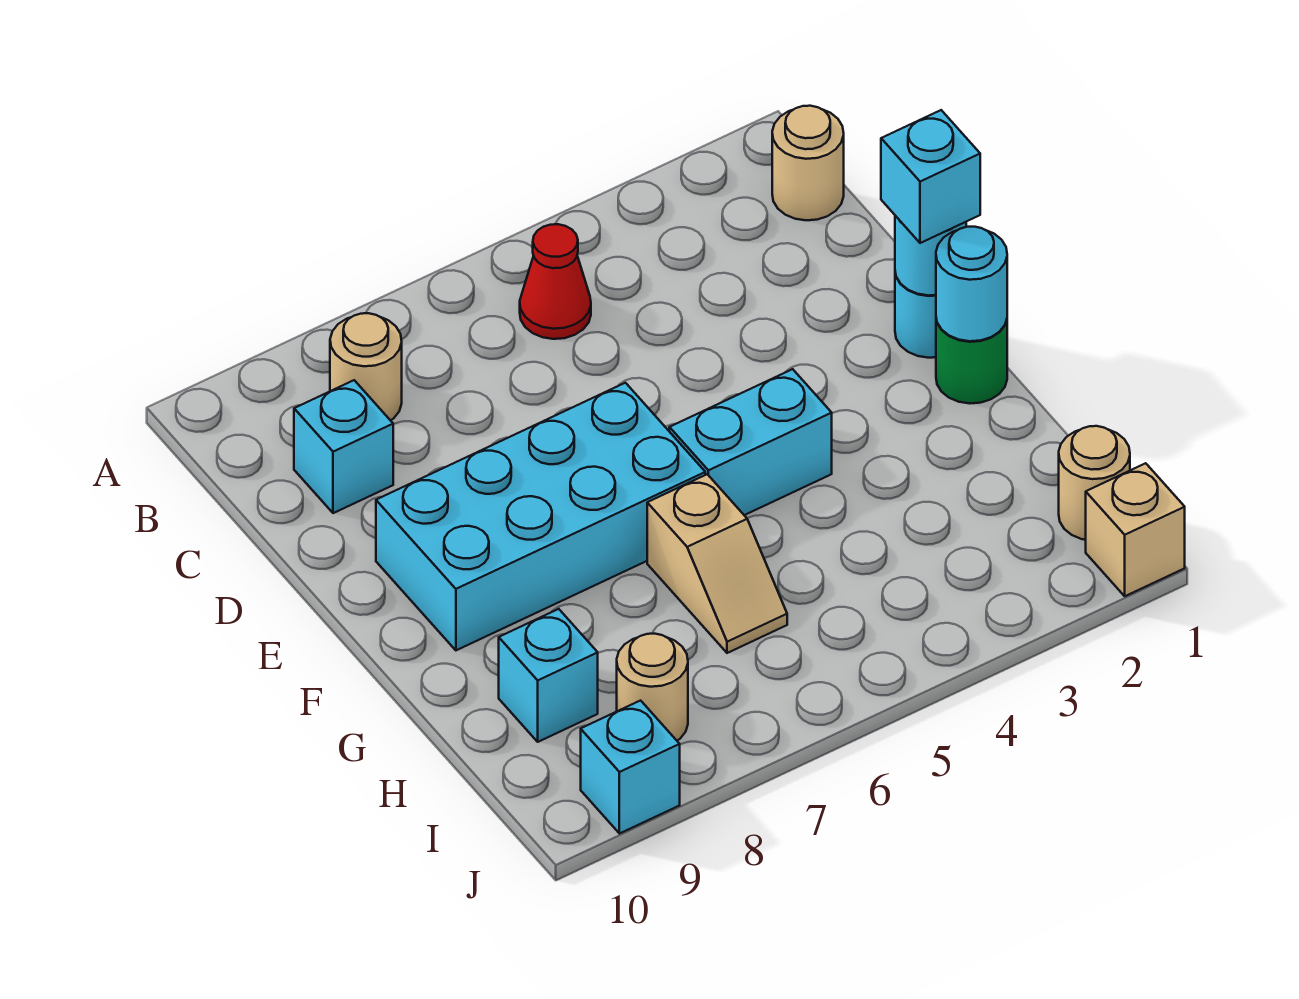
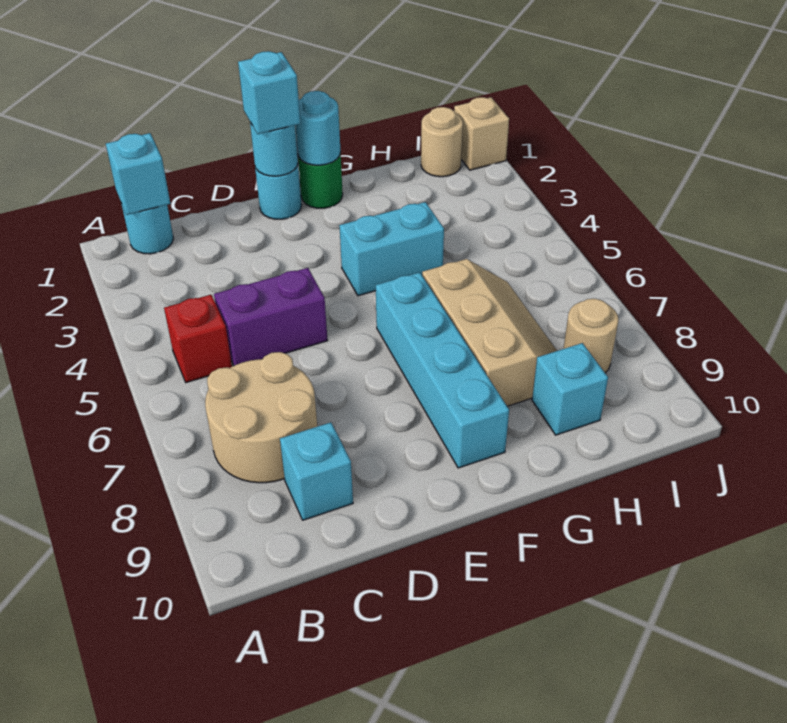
tan round brick B1 level 1 -> cyan round brick B1 level 1
red cone B5 level 1 -> red brick B5 level 1
tan round brick B8 level 1 -> tan round brick B7:C8 level 1
none -> purple brick C5:D5 level 1
cyan brick E6:F9 level 1 -> cyan brick F6:F9 level 1
cyan brick F4:F5 level 1 -> cyan brick F4:G4 level 1
tan slope G6:H6 level 1 top G -> tan slope G6:H8 level 1 top G
cyan brick J9 level 1 -> cyan brick B1 level 2

